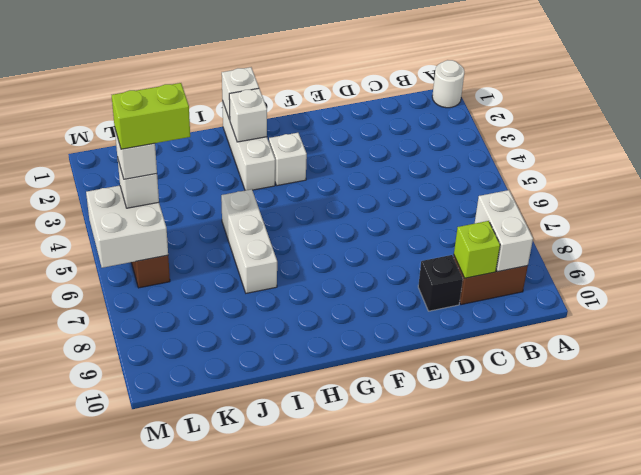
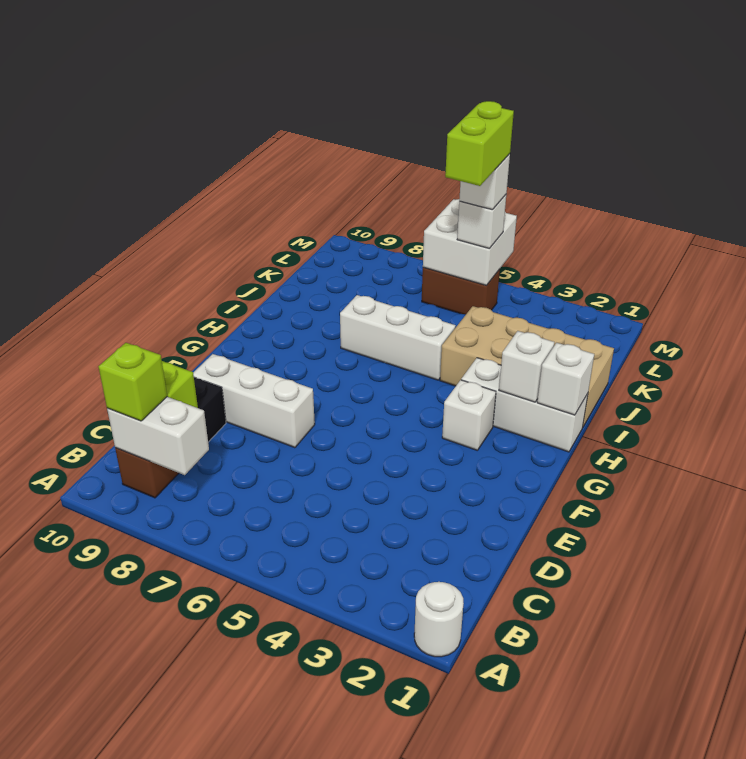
none -> lime brick B9 level 3
none -> white brick E7:E9 level 1
none -> tan brick I1:J4 level 1

